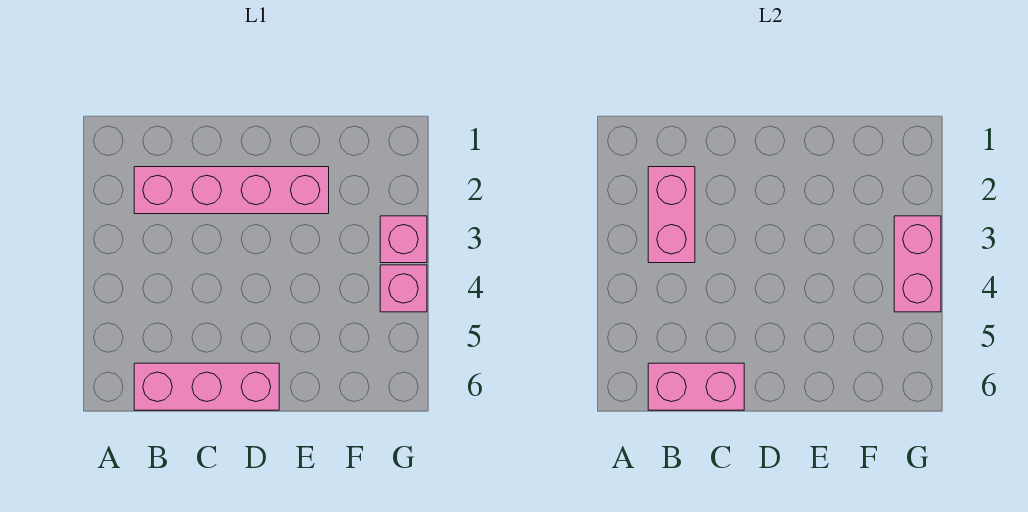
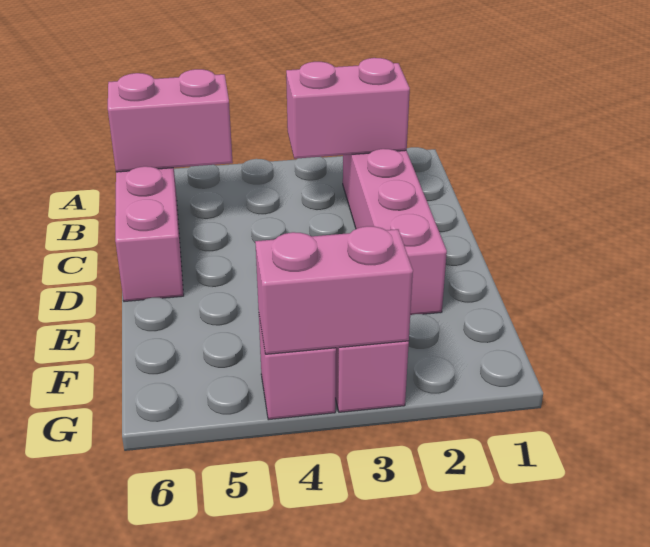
pink brick B6:C6 level 2 -> pink brick B5:B6 level 2

